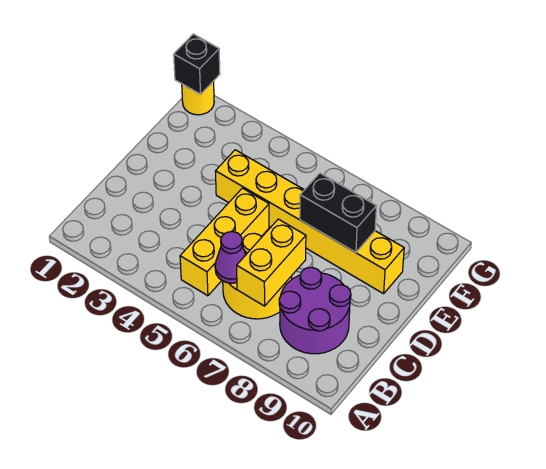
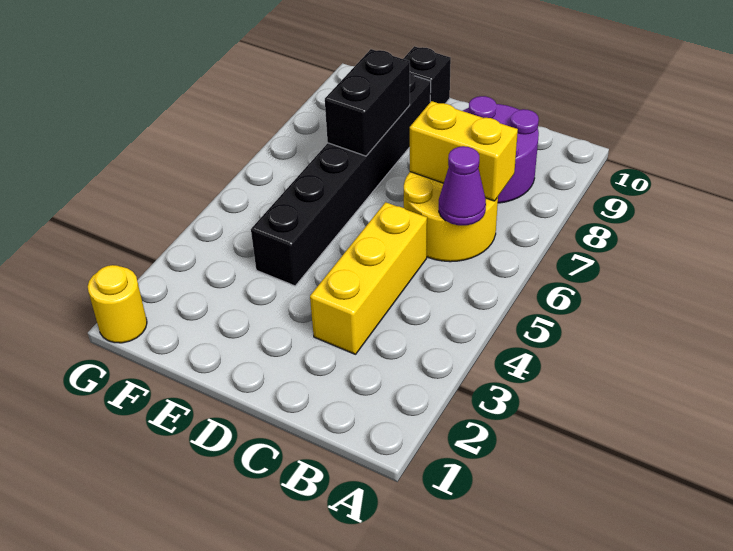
yellow brick B5:D5 level 1 -> yellow brick C3:C5 level 1
yellow brick E4:E9 level 1 -> black brick E4:E9 level 1
black brick G1 level 2 -> black brick E10 level 1

